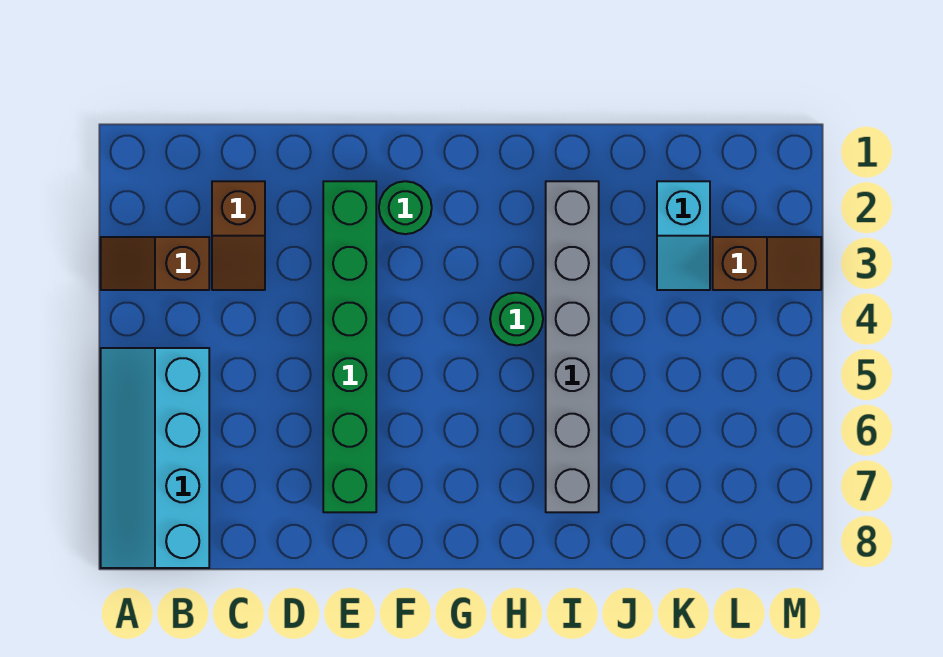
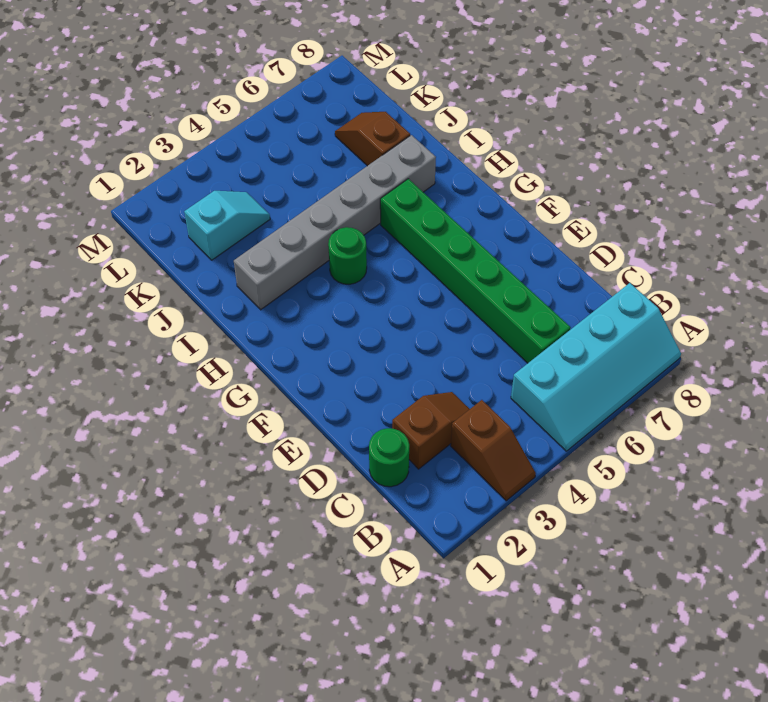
green brick E2:E7 level 1 -> green brick C6:H6 level 1
green round brick F2 level 1 -> green round brick C1 level 1
brown slope L3:M3 level 1 top L -> brown slope J7:K7 level 1 top J

